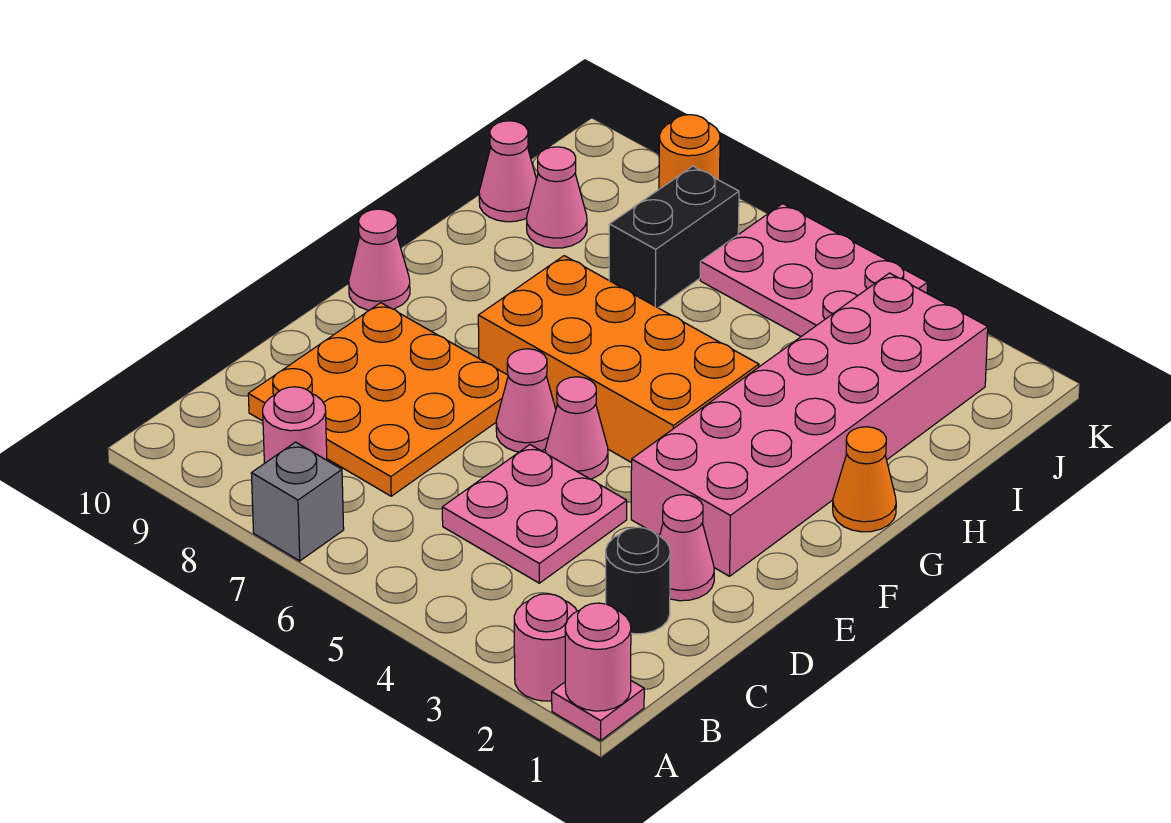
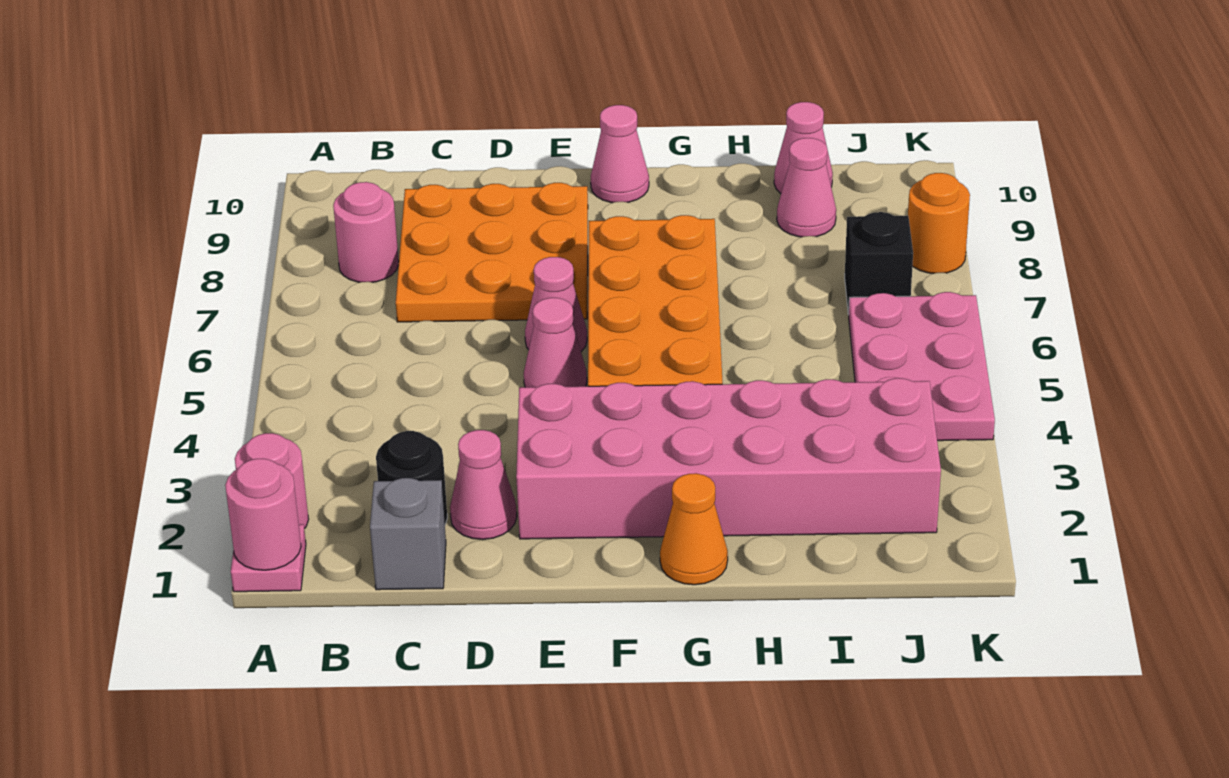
grey brick A7 level 1 -> grey brick C1 level 1
pink plate C4:D5 level 1 -> none
black brick I7:J7 level 1 -> black brick J7 level 1

